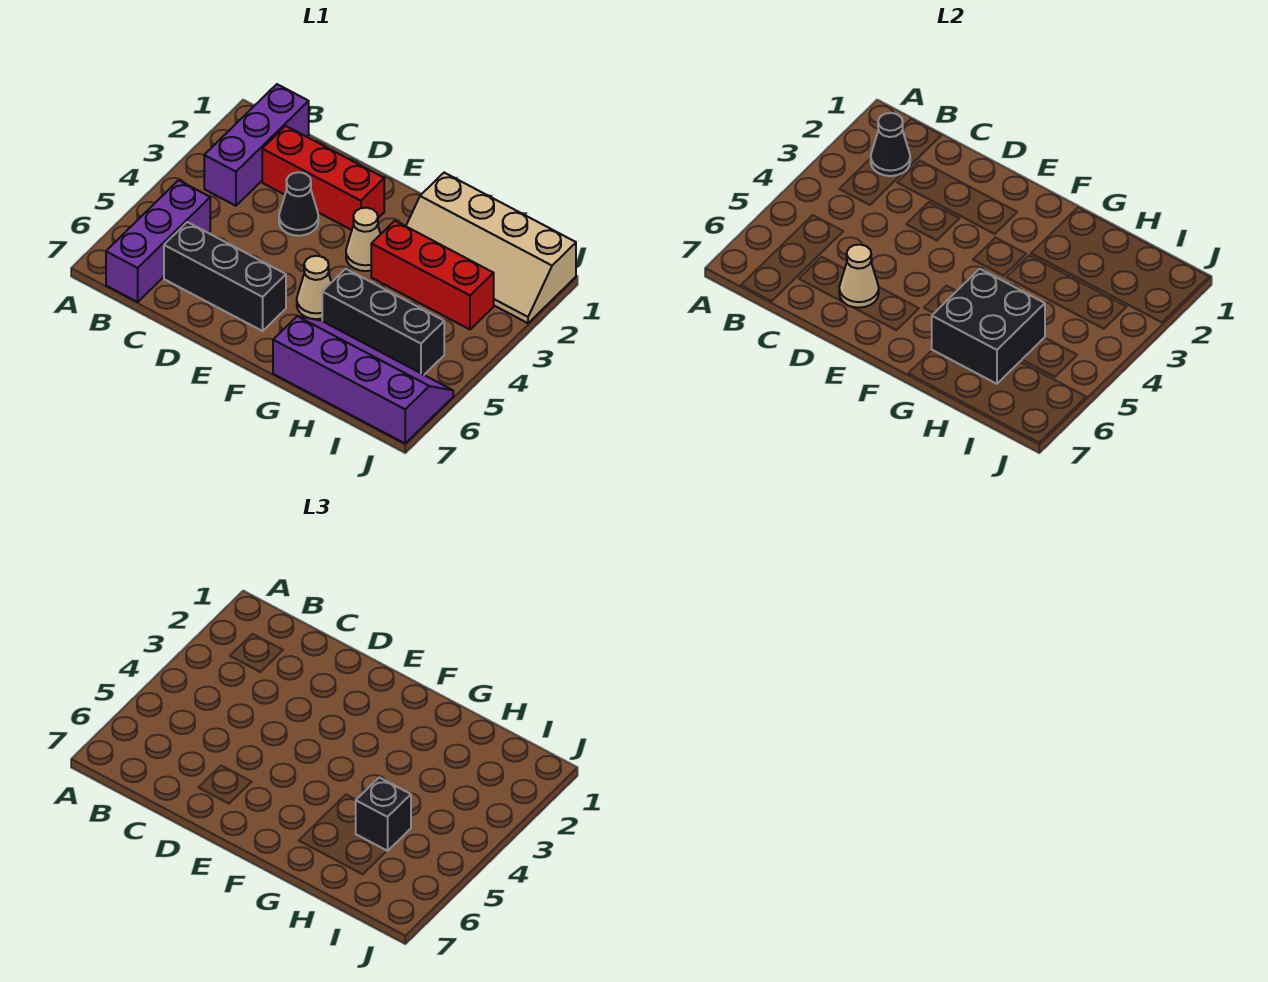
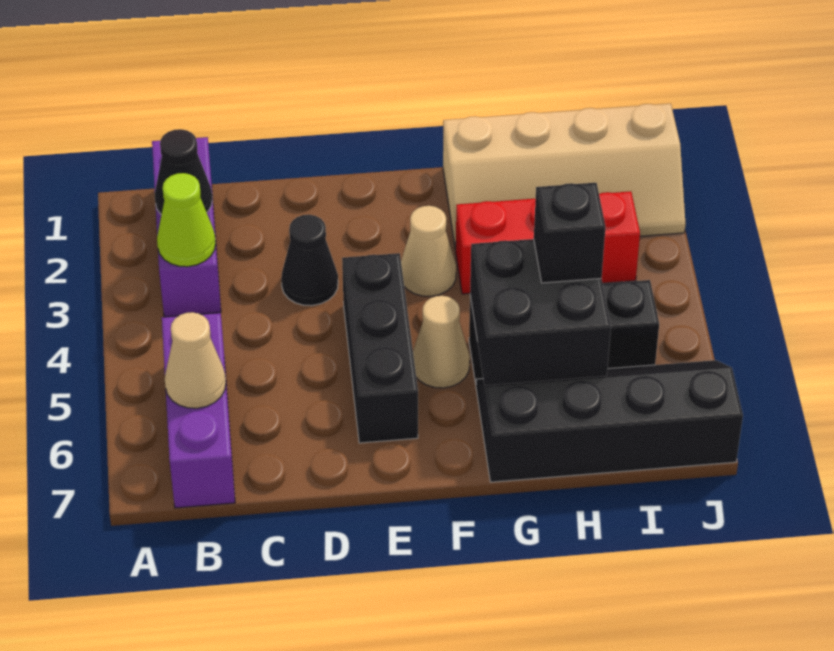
none -> lime cone B3 level 2
red brick C2:E2 level 1 -> none
black brick C6:E6 level 1 -> black brick E4:E6 level 1
tan cone D6 level 2 -> tan cone B6 level 2
purple slope G6:J7 level 1 top 7 -> black slope G6:J7 level 1 top 7

